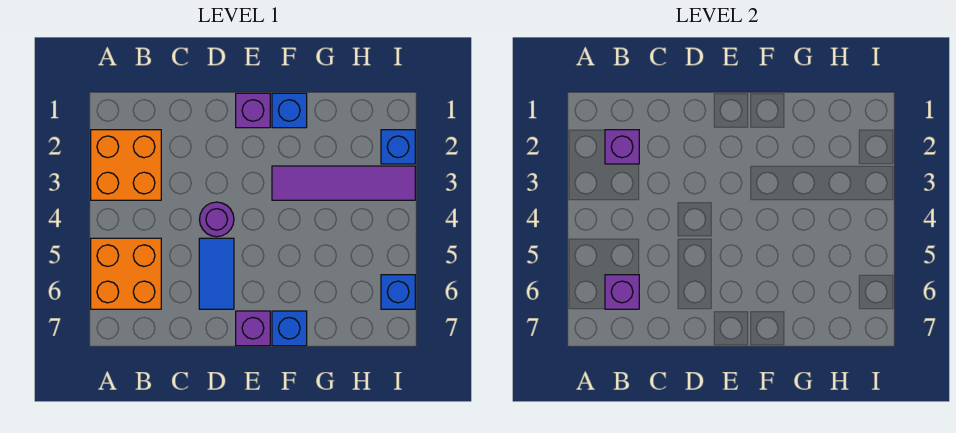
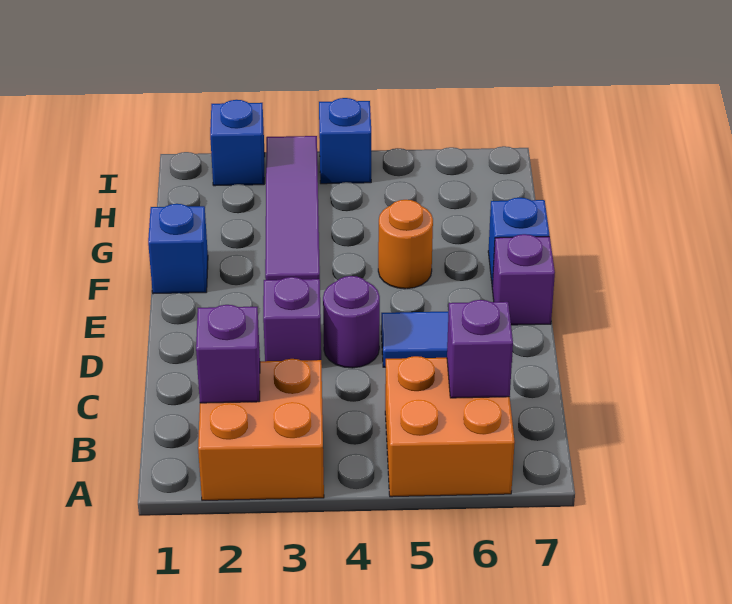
purple brick E1 level 1 -> purple brick D3 level 1
none -> orange round brick F5 level 1
blue brick I6 level 1 -> blue brick I4 level 1

